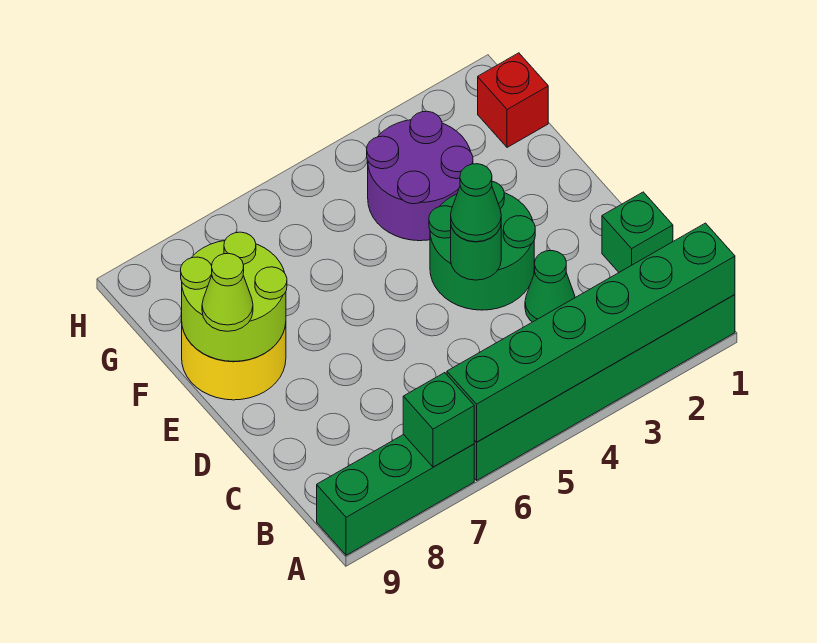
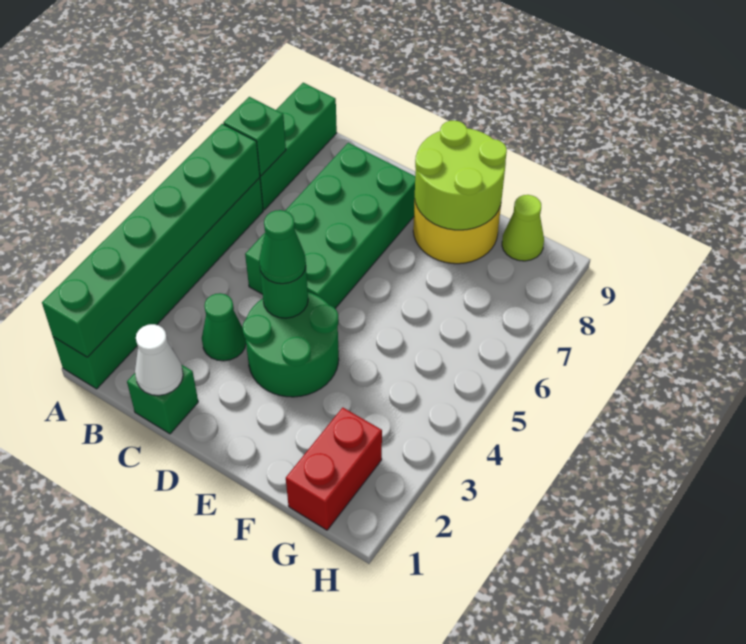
none -> white cone C1 level 2
none -> green brick C5:D8 level 1
lime cone E9 level 3 -> lime cone G9 level 1
purple round brick F3:G4 level 1 -> none
red brick G1 level 1 -> red brick G1:G2 level 1

